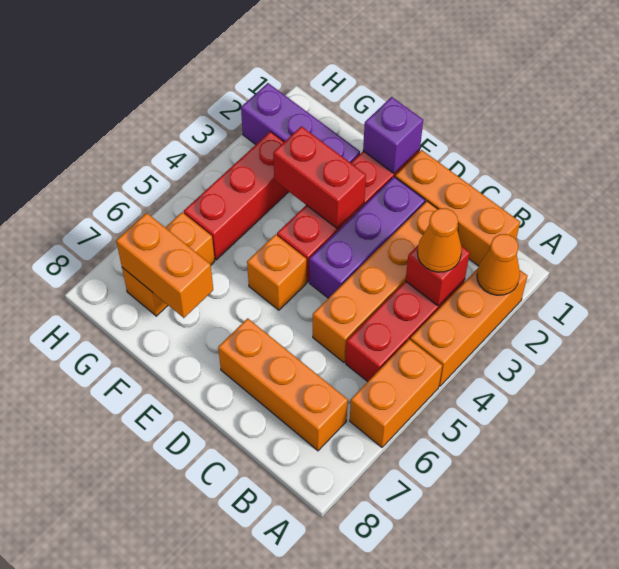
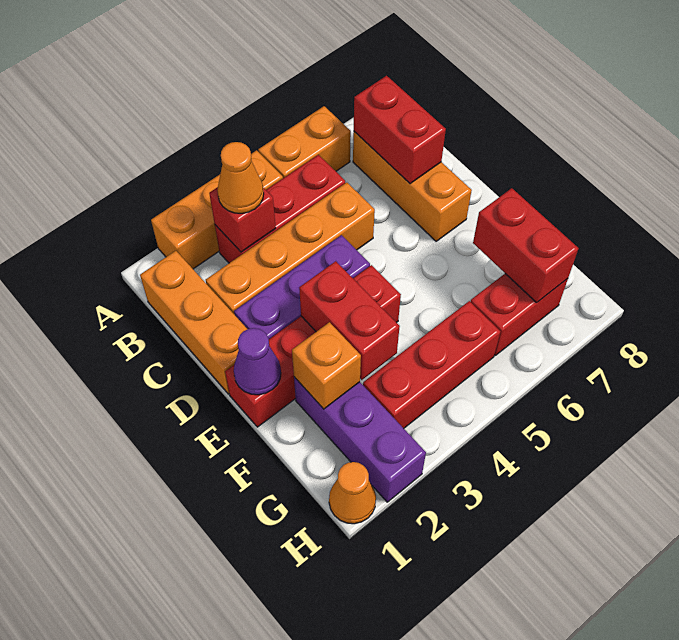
orange cone A2 level 2 -> orange cone H1 level 1
none -> red brick B7:C7 level 2
purple brick E1 level 2 -> purple cone E1 level 2
orange brick E5 level 1 -> orange brick F2 level 2
orange brick F7:G7 level 2 -> red brick F7:G7 level 2
orange brick G6:G7 level 1 -> red brick G6:G7 level 1

